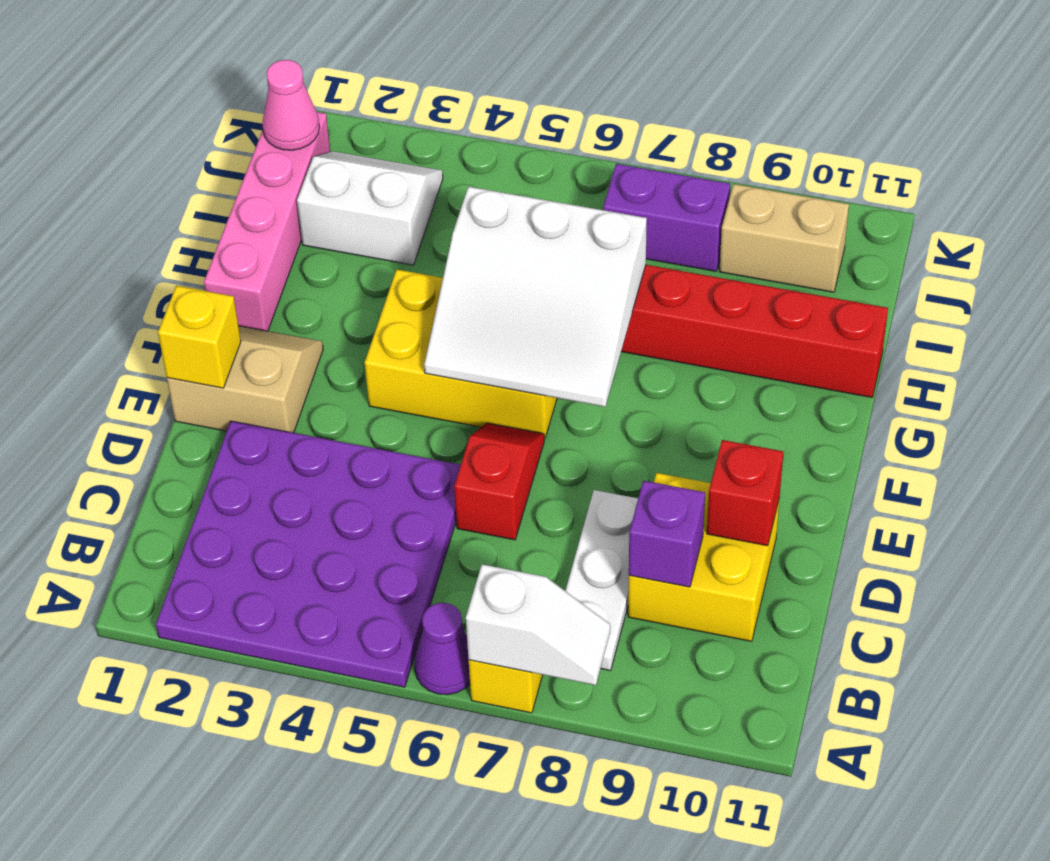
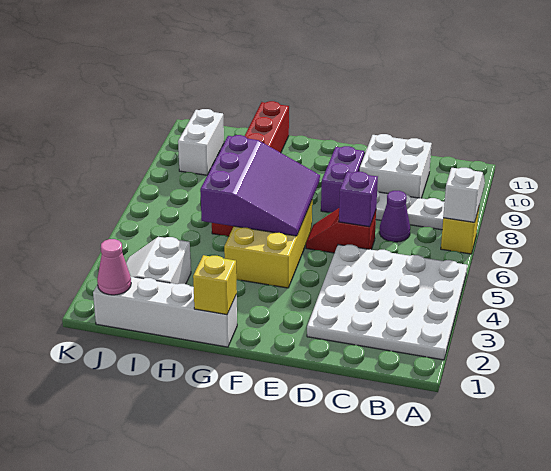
purple plate A2:D5 level 1 -> white plate A2:D5 level 1
purple cone A6 level 1 -> purple cone C7 level 1
yellow brick C9:D10 level 1 -> white brick C9:D10 level 1
purple brick C9 level 2 -> purple brick D6 level 2
red brick D10 level 2 -> none
tan slope E1:F2 level 1 top E -> none
yellow brick E1 level 2 -> yellow brick G1 level 2
white slope F5:H7 level 2 top H -> purple slope F5:H7 level 2 top H
pink brick G1:J1 level 1 -> white brick G1:J1 level 1
purple brick J7:J8 level 1 -> purple brick E8:E9 level 1
tan brick J9:J10 level 1 -> white brick J9:J10 level 1

